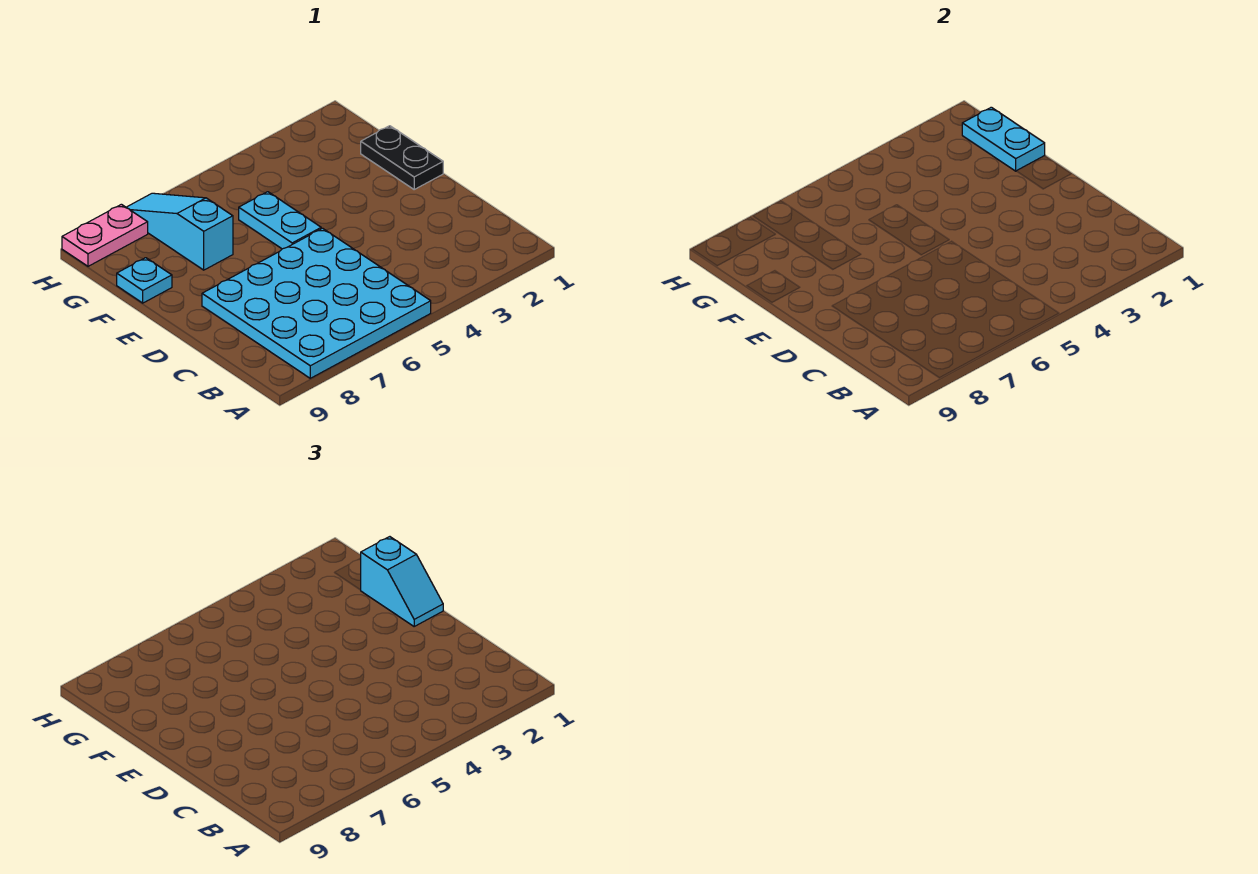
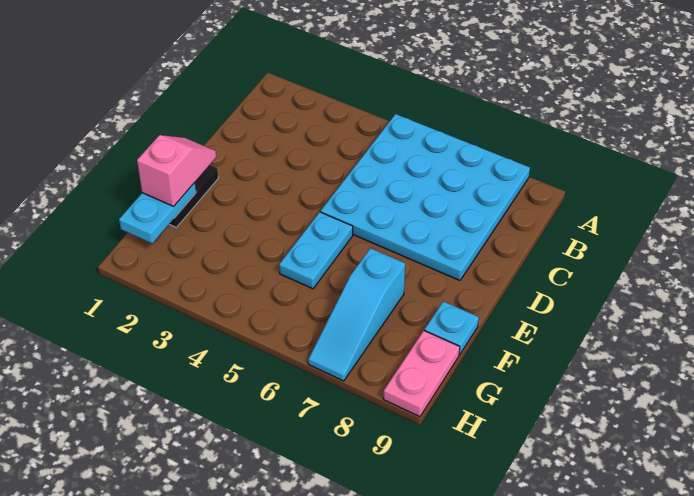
cyan slope E1:F1 level 3 top F -> pink slope E1:F1 level 3 top F
pink plate H8:H9 level 1 -> pink plate G9:H9 level 1

